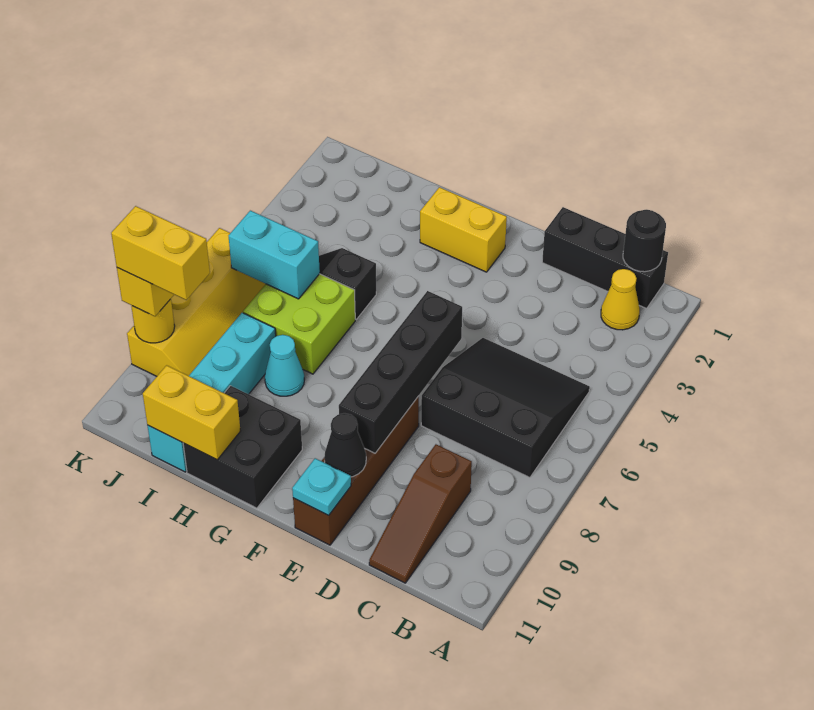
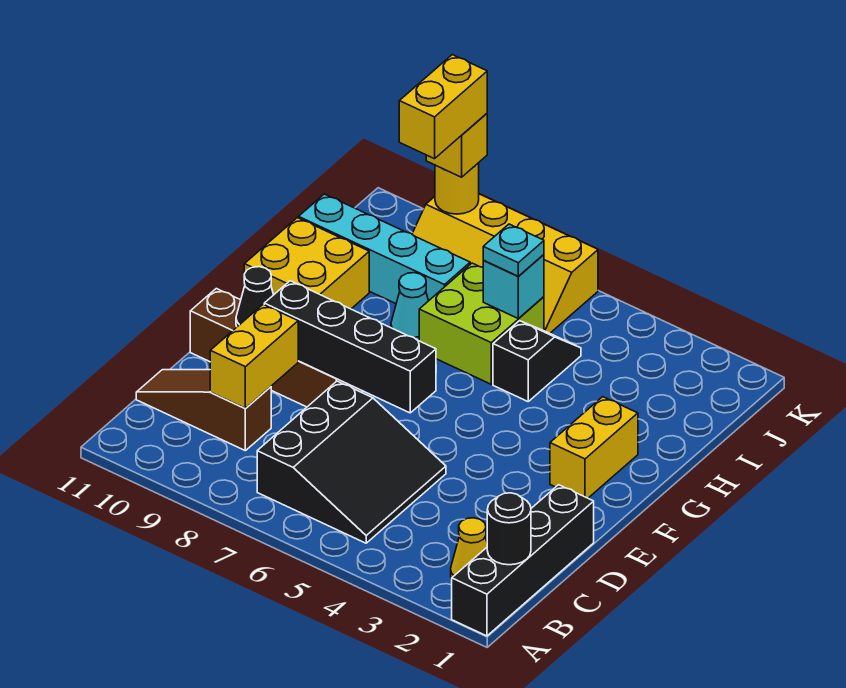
black brick B1:D1 level 1 -> black brick A1:D1 level 1
cyan plate E11 level 2 -> cyan plate I6 level 3
black brick G10:H11 level 1 -> yellow brick G10:H11 level 1
yellow brick H11:I11 level 2 -> yellow brick C9:D9 level 2
cyan brick I6:J6 level 2 -> cyan brick I6 level 2

